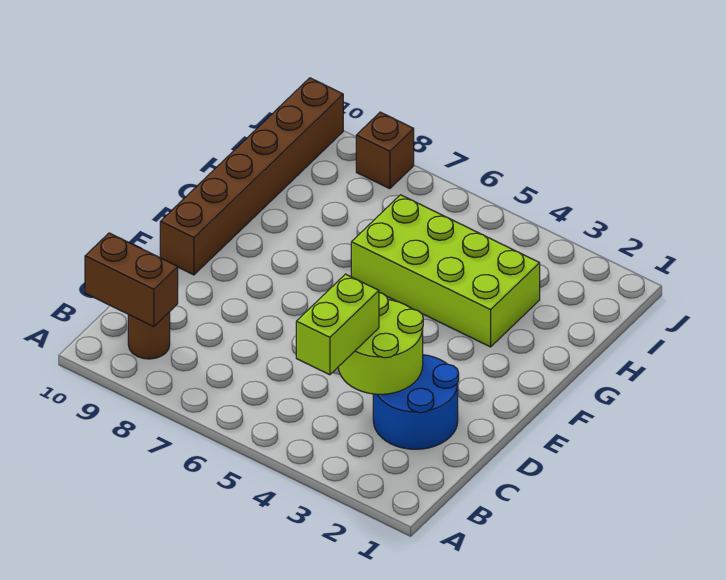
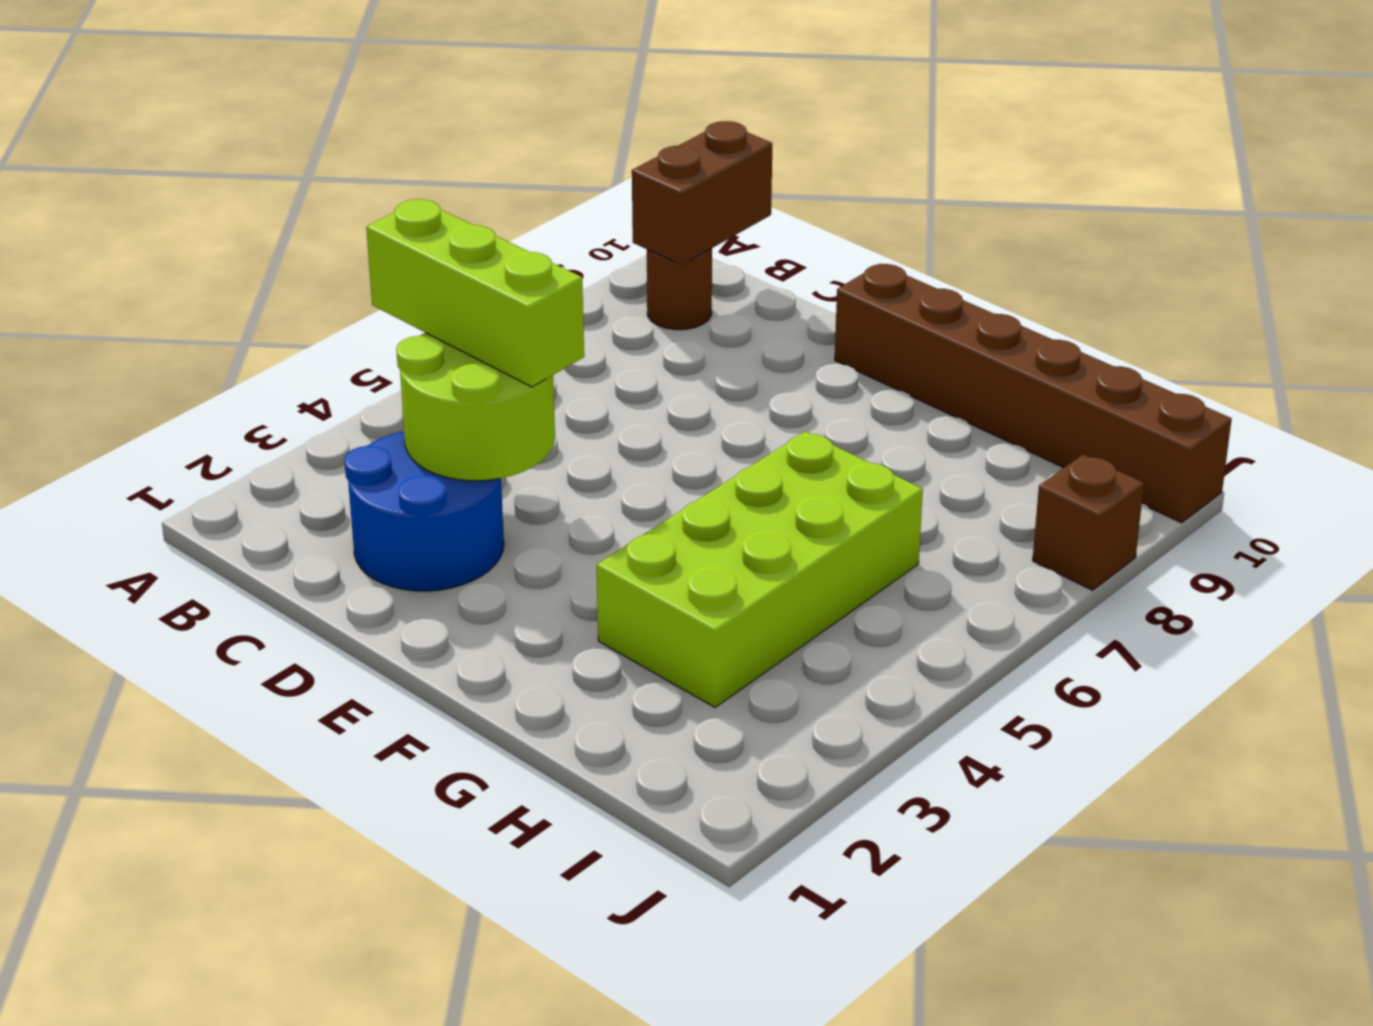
lime brick B4:C4 level 3 -> lime brick B4:D4 level 3

